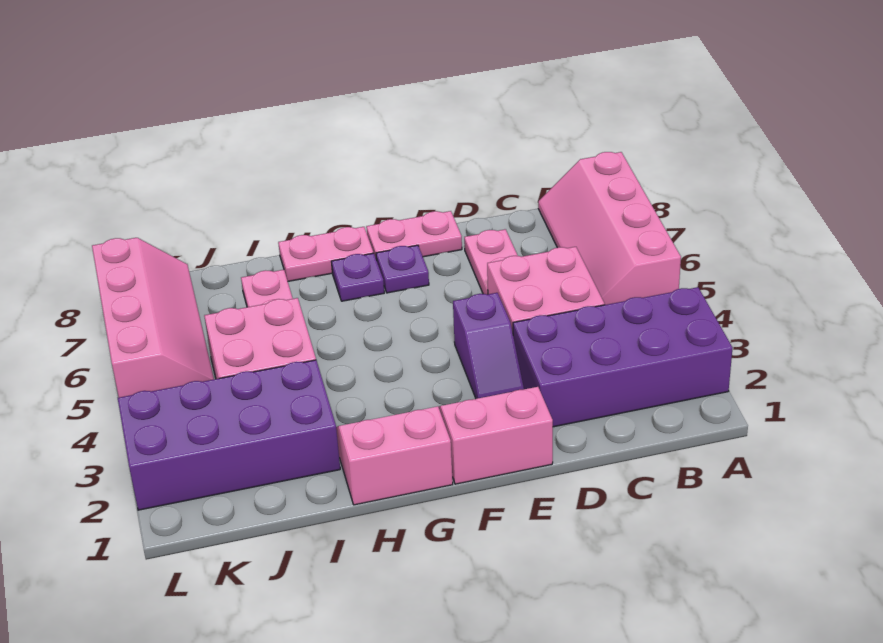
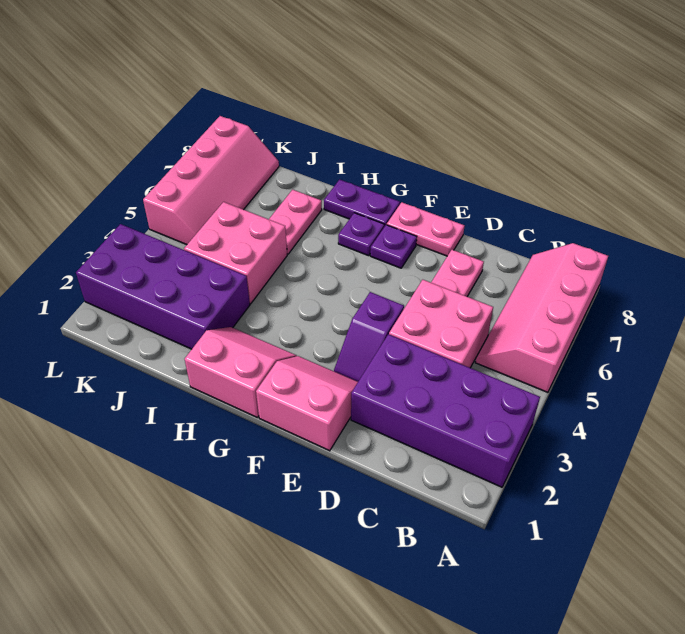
pink plate G8:H8 level 1 -> purple plate G8:H8 level 1

